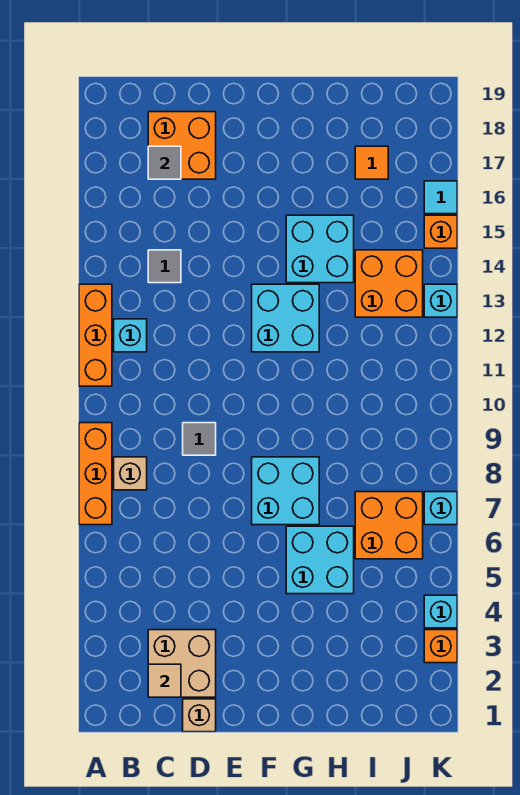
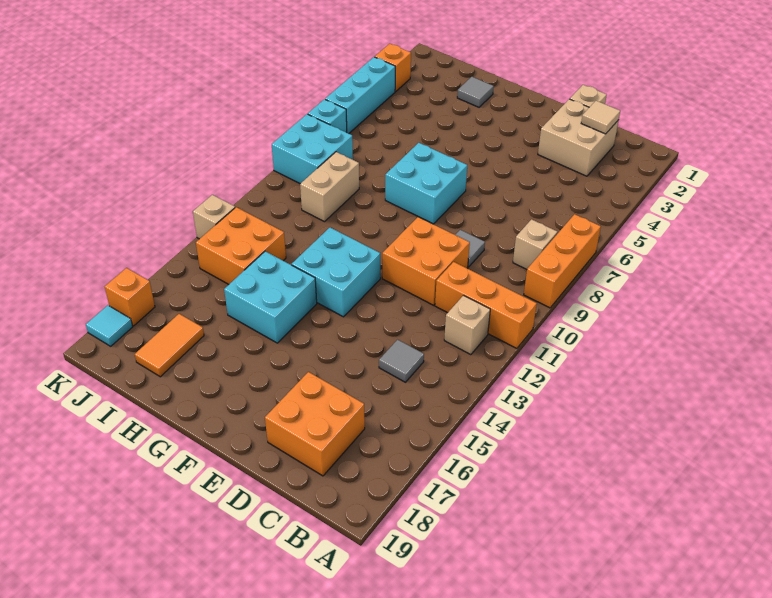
orange brick A11:A13 level 1 -> orange brick A11:C11 level 1
cyan brick B12 level 1 -> tan brick B12 level 1
grey tile C17 level 2 -> grey tile H2 level 1
cyan brick G5:H6 level 1 -> cyan brick J8:K9 level 1
orange brick I6:J7 level 1 -> orange brick D10:E11 level 1
none -> tan brick I9:I10 level 1
orange tile I17 level 1 -> orange tile I17:I18 level 1
cyan brick K4 level 1 -> cyan brick K4:K6 level 1
cyan brick K13 level 1 -> tan brick K13 level 1
orange brick K15 level 1 -> orange brick K17 level 1
cyan tile K16 level 1 -> cyan tile K18 level 1

